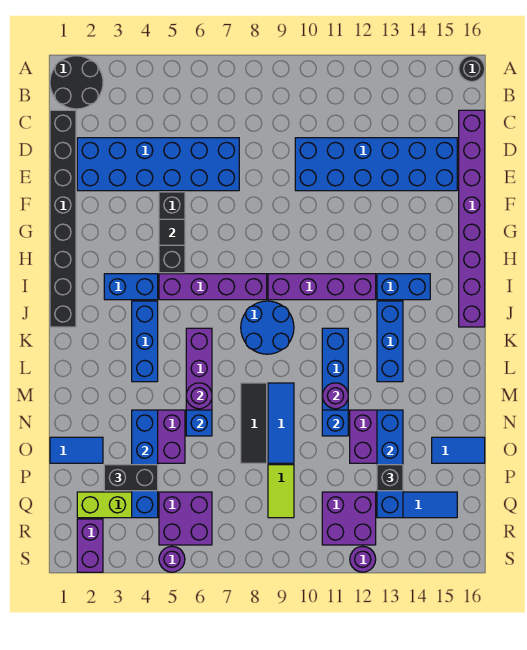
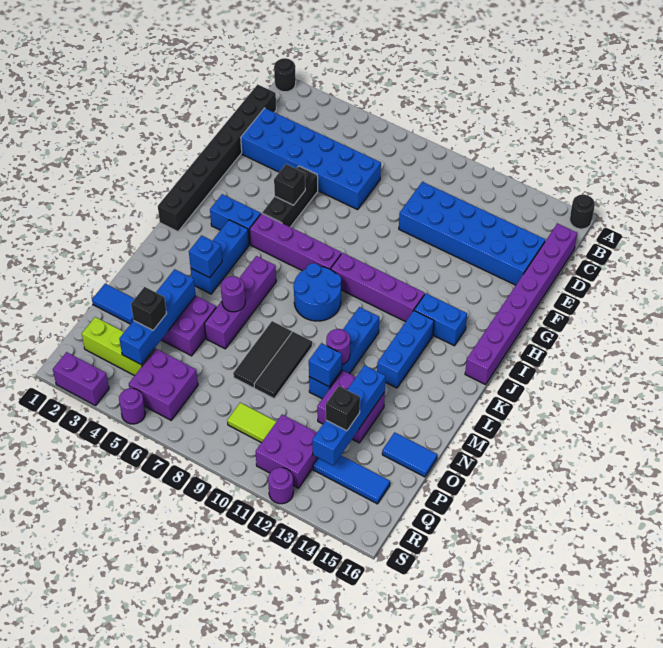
black round brick A1:B2 level 1 -> black round brick A1 level 1
black tile G5 level 2 -> black brick G5 level 2
blue tile M9:O9 level 1 -> black tile M9:O9 level 1
blue brick N6 level 2 -> blue brick L4 level 2
black brick P3:P4 level 3 -> black brick P4 level 3
lime tile P9:Q9 level 1 -> lime tile Q9:Q10 level 1
purple brick R2:S2 level 1 -> purple brick S2:S3 level 1

